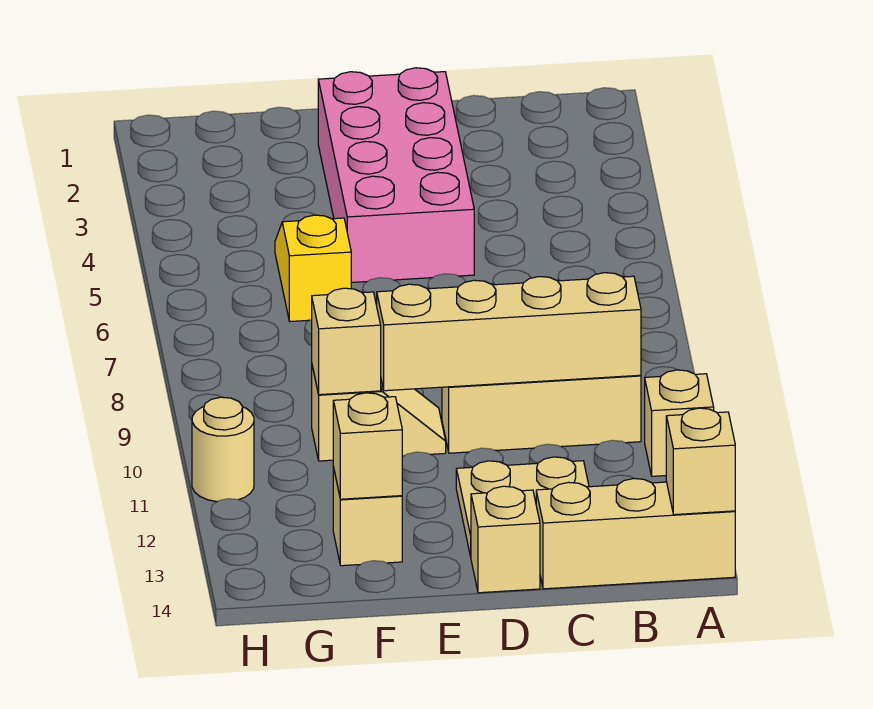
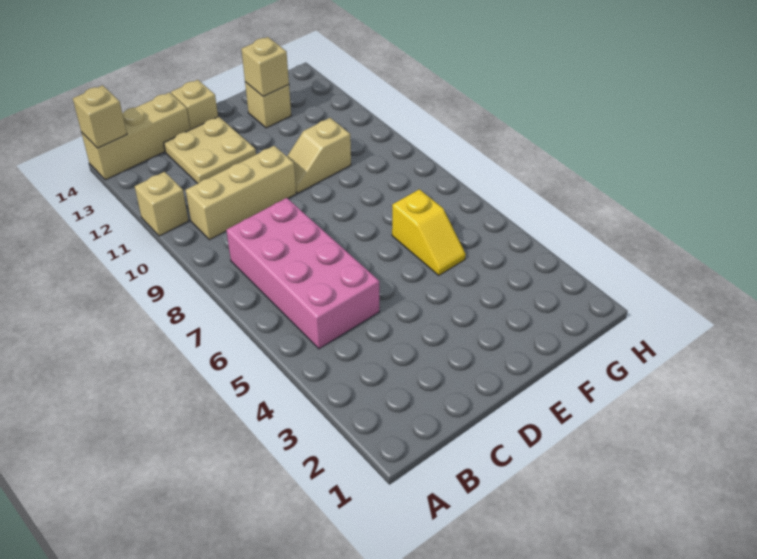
tan brick B10:E10 level 2 -> none
pink brick D2:E5 level 1 -> pink brick B5:C8 level 1
tan brick F10 level 2 -> none
tan round brick H11 level 1 -> none

